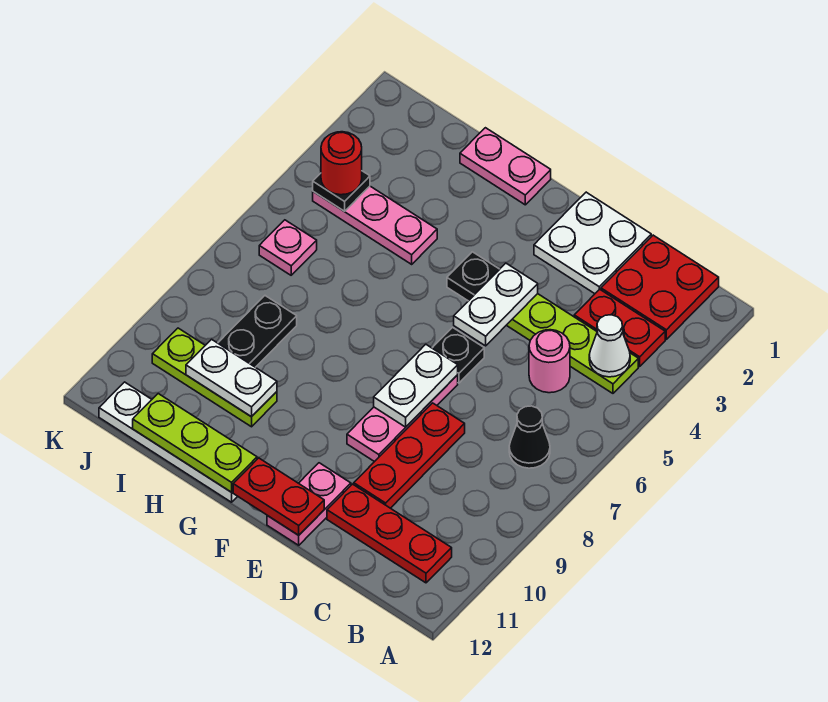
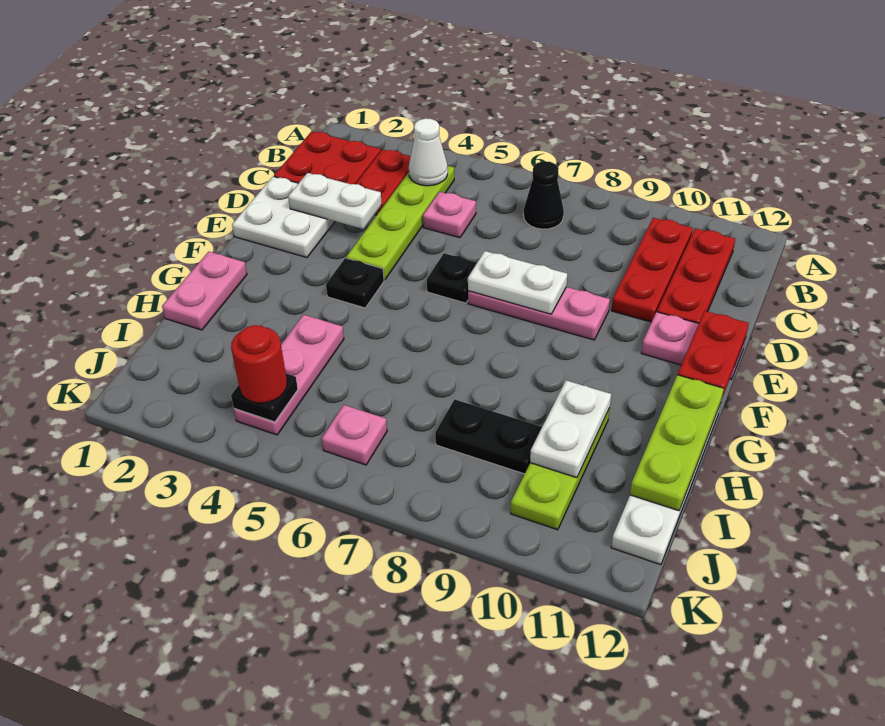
pink round brick C5 level 1 -> pink plate C5 level 1
red plate D8:D10 level 1 -> red plate B10:D10 level 1
white plate E4:E5 level 2 -> white plate D2:D3 level 2

